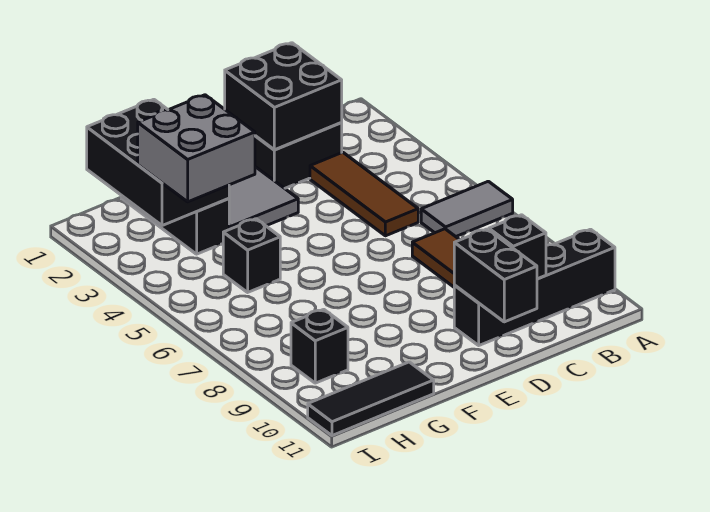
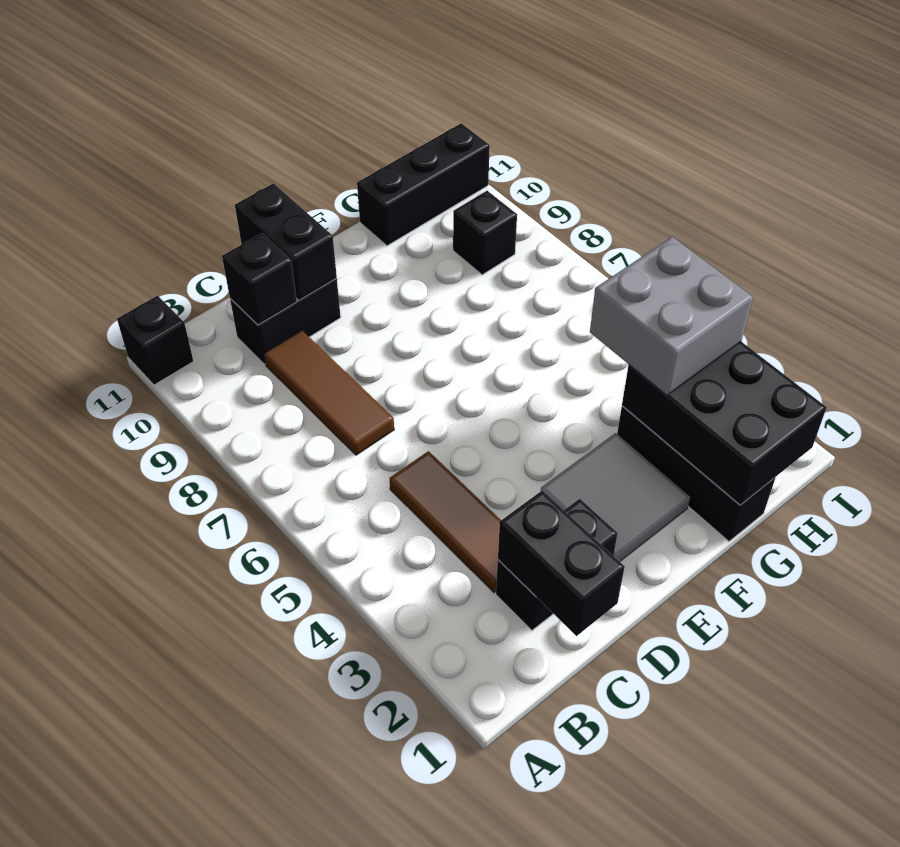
grey tile A6:B6 level 1 -> none
black brick A10:D10 level 1 -> black brick C10:D10 level 1
black brick C1:D2 level 2 -> black brick C1:C2 level 2
black brick G5 level 1 -> black brick A11 level 1
black tile G11:I11 level 1 -> black brick G11:I11 level 1

